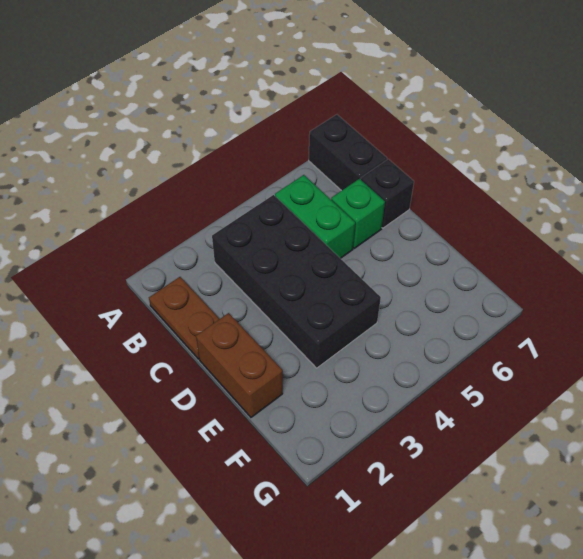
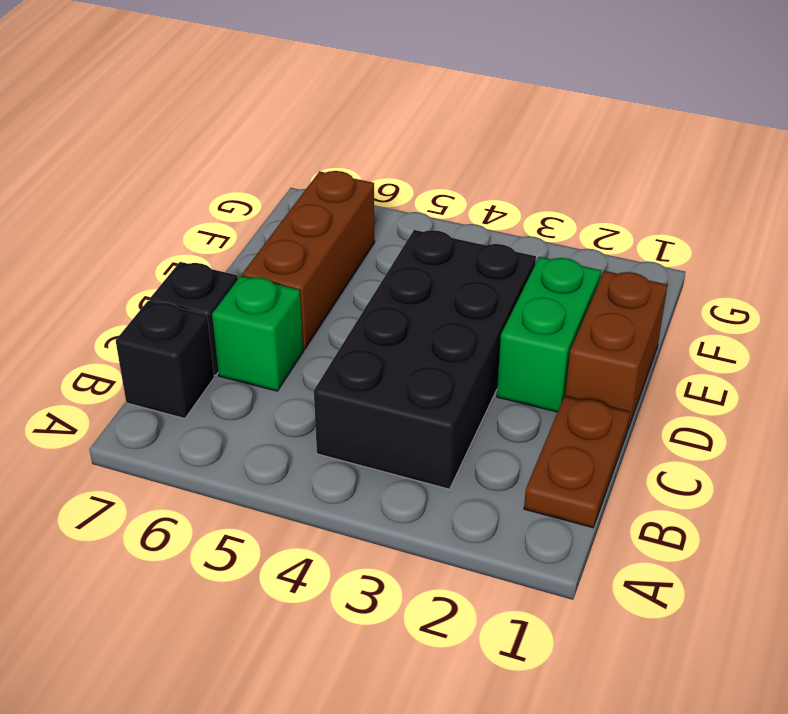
black brick A7:B7 level 1 -> black brick B7 level 1
green brick B5:C5 level 1 -> green brick D2:E2 level 1
none -> brown brick D6:F6 level 1

